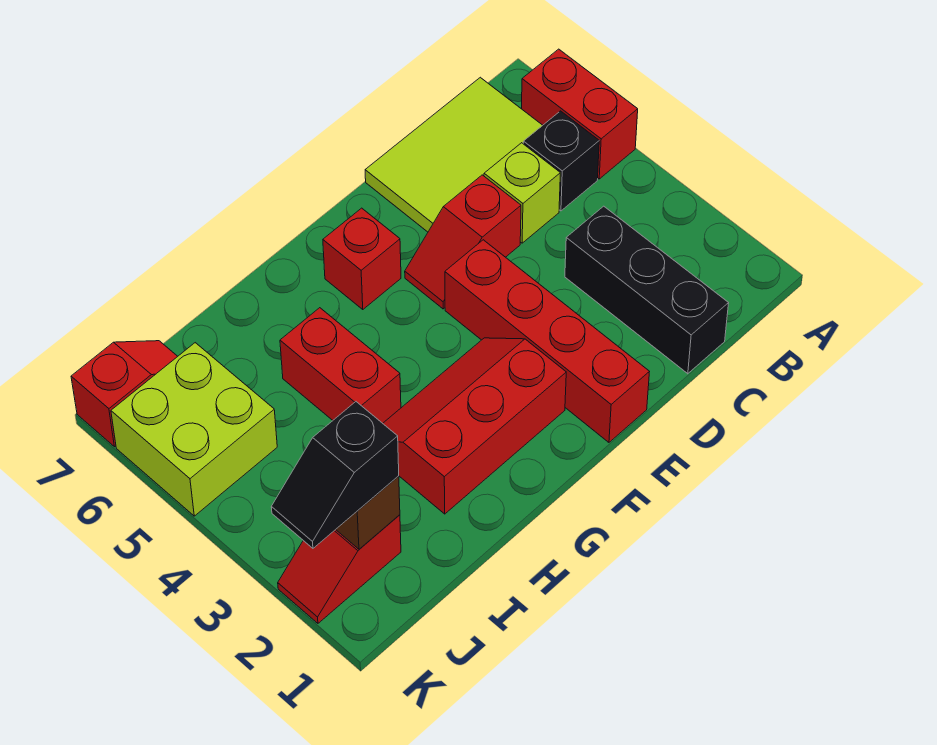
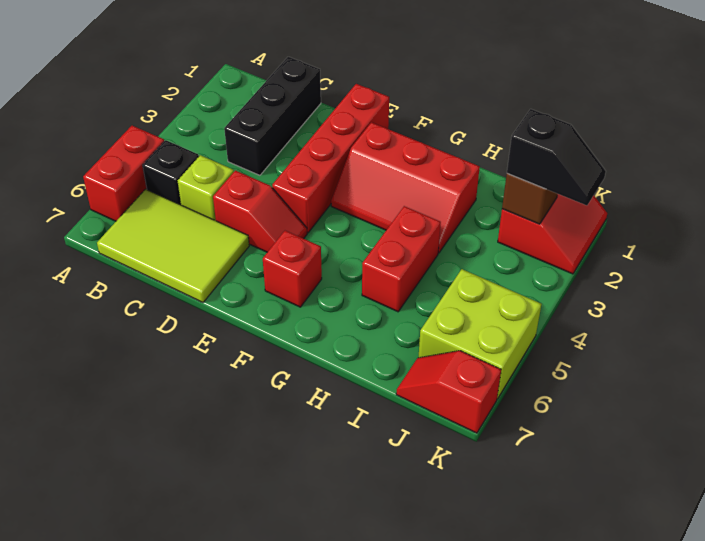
red slope J2:K2 level 1 top J -> red slope J1:K2 level 1 top J

